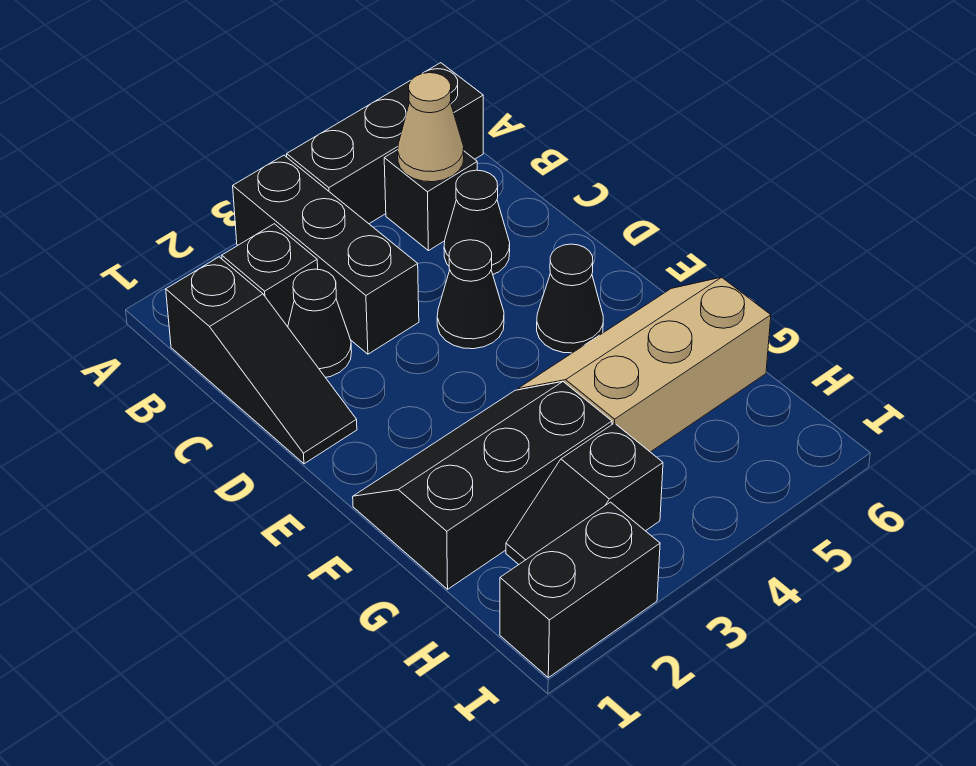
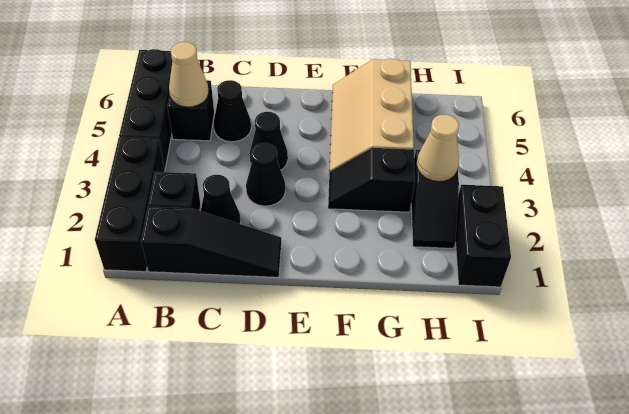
black brick A3:C3 level 1 -> black brick A1:A3 level 1
black cone E5 level 1 -> black cone D3 level 1
black slope F1:G3 level 1 top G -> black slope F3:G3 level 1 top G
none -> tan cone H3 level 2

